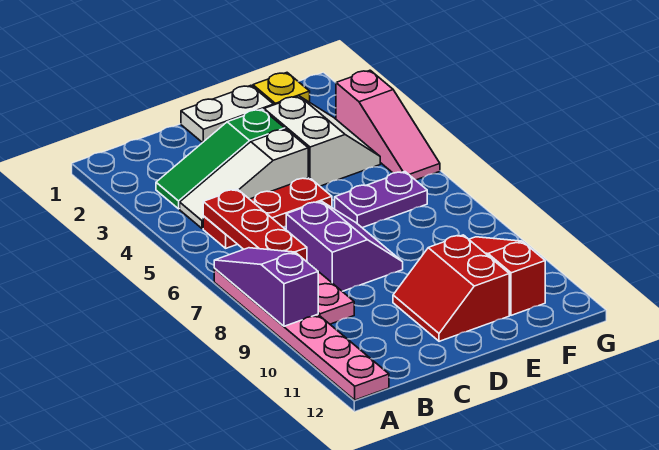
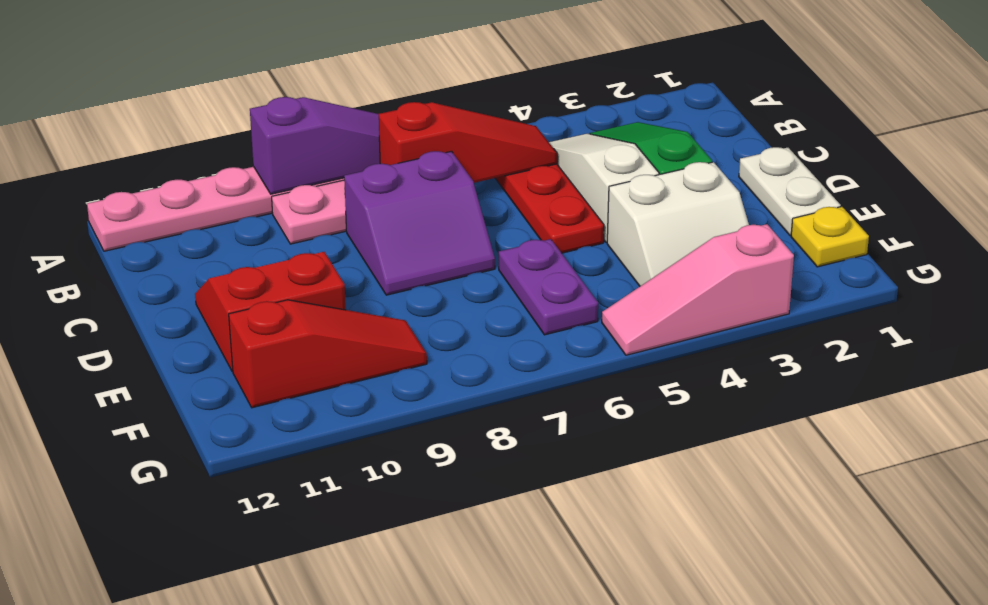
red plate B5:B7 level 2 -> red slope B5:B7 level 2 top 7

